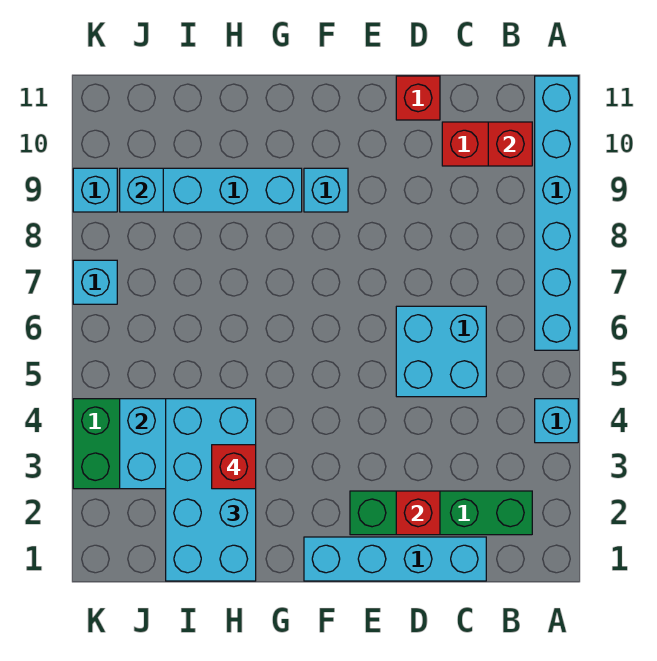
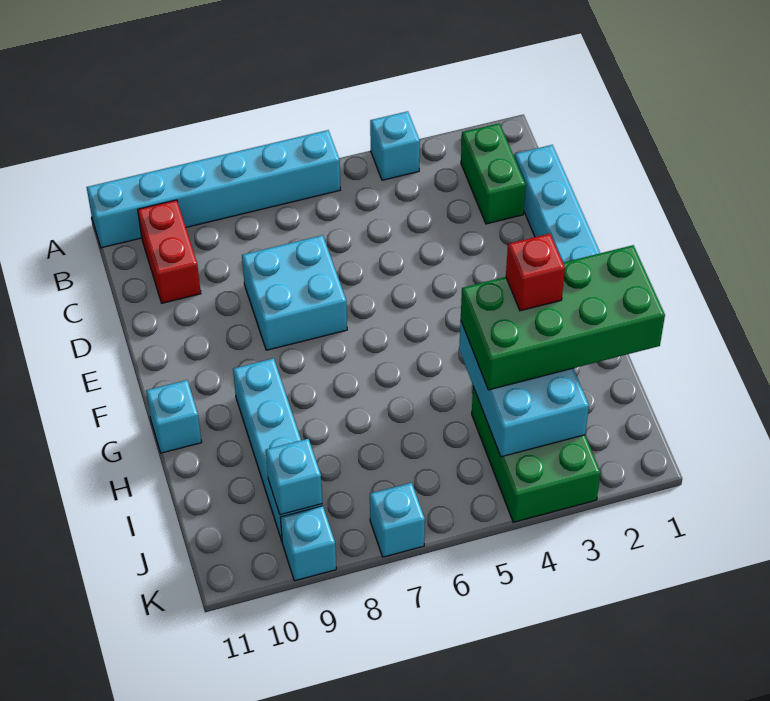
green brick B2:E2 level 1 -> green brick B2:C2 level 1
red brick B10 level 2 -> none
cyan brick C5:D6 level 1 -> cyan brick D7:E8 level 1
red brick D2 level 2 -> none
red brick D11 level 1 -> none
cyan brick F9 level 1 -> cyan brick G11 level 1
cyan brick H1:I4 level 3 -> green brick H1:I4 level 3

